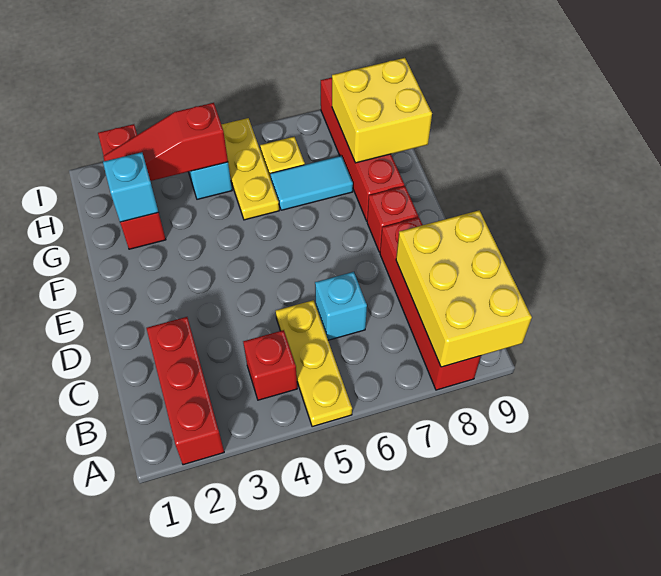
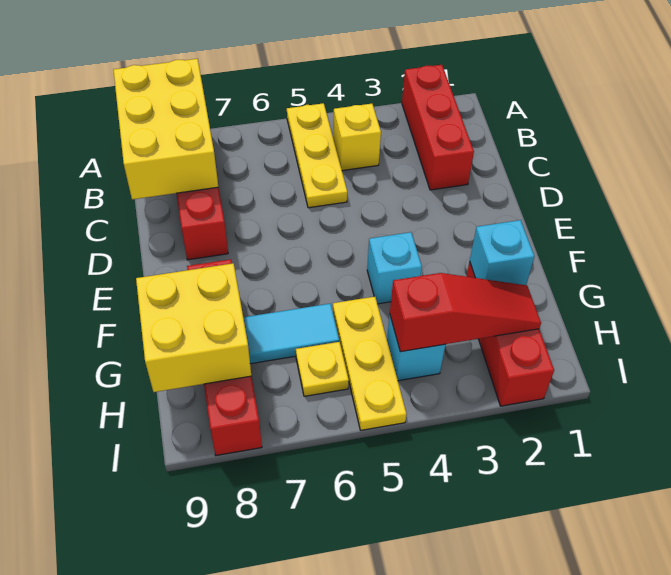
red brick B4 level 1 -> yellow brick B4 level 1
cyan brick C6 level 1 -> cyan brick F4 level 1
red brick E8 level 1 -> none

